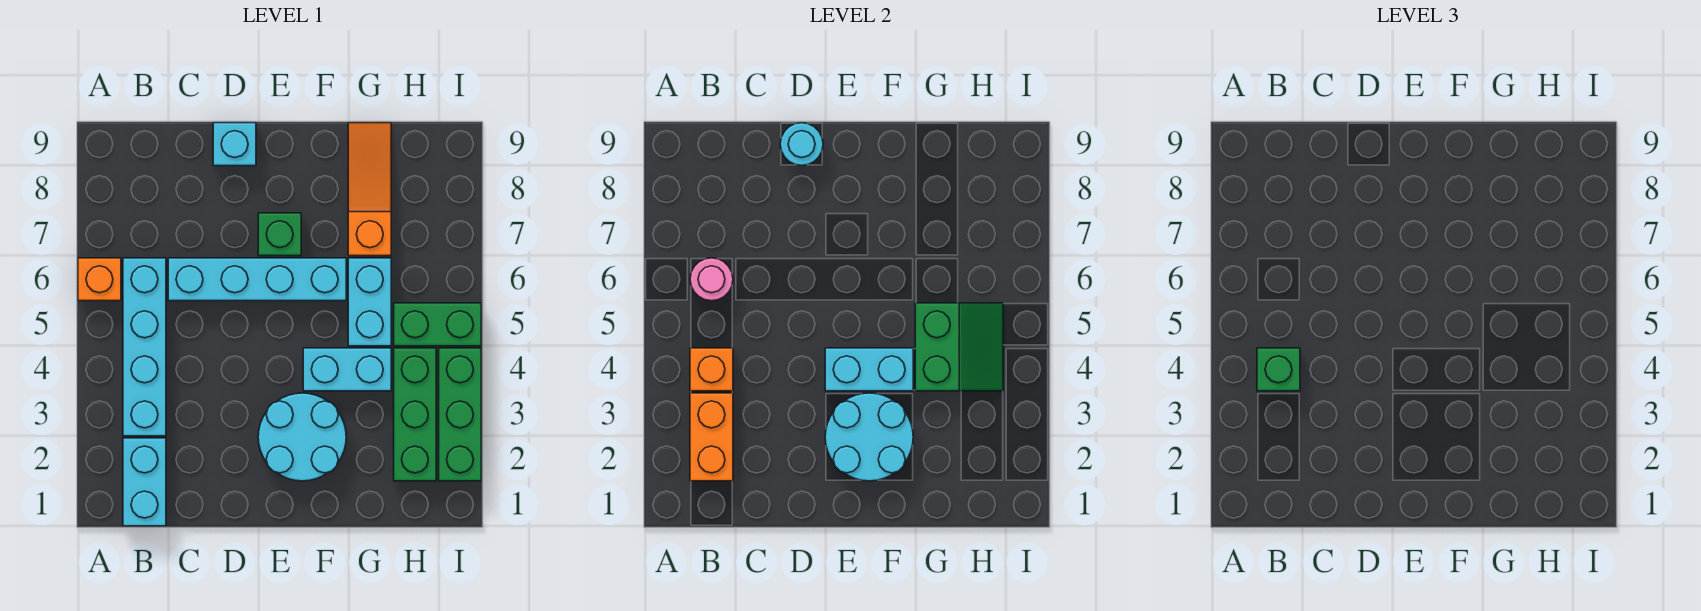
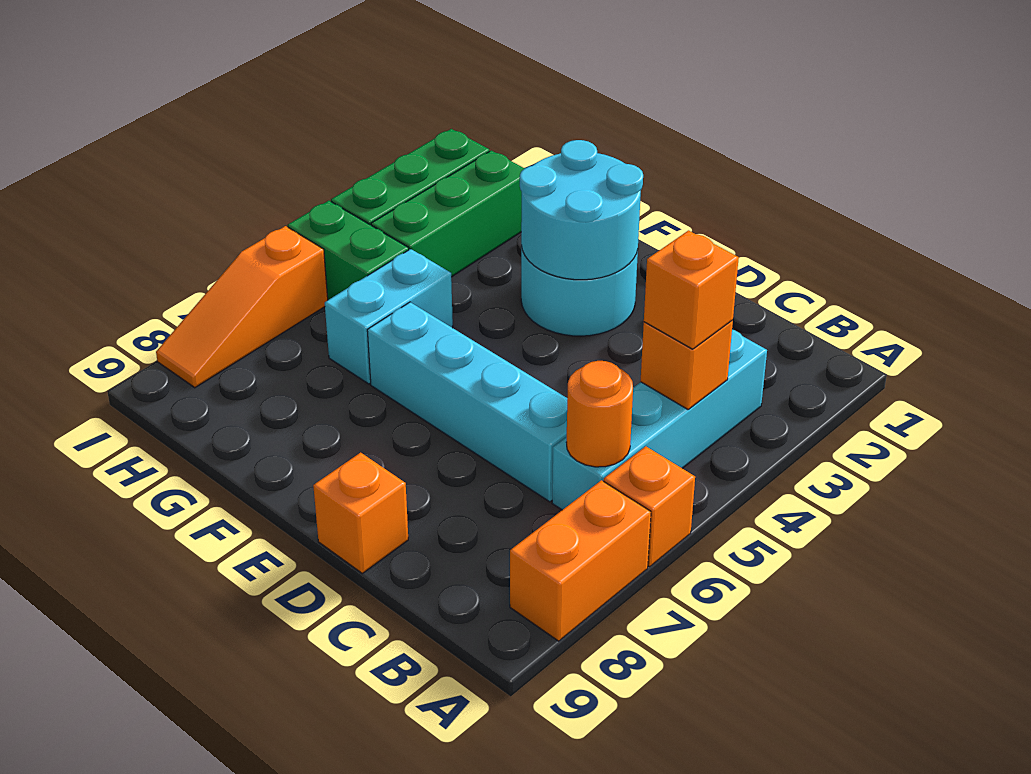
cyan brick B1:B2 level 1 -> none
orange brick B2:B3 level 2 -> orange brick A7:A8 level 1
green brick B4 level 3 -> orange brick B4 level 3
pink round brick B6 level 2 -> orange round brick B6 level 2
cyan brick D9 level 1 -> orange brick D9 level 1
cyan round brick D9 level 2 -> none
cyan brick E4:F4 level 2 -> none
green brick E7 level 1 -> none
cyan brick F4:G4 level 1 -> none
green slope G4:H5 level 2 top G -> none
orange slope G7:G9 level 1 top 7 -> orange slope I6:I8 level 1 top 6

